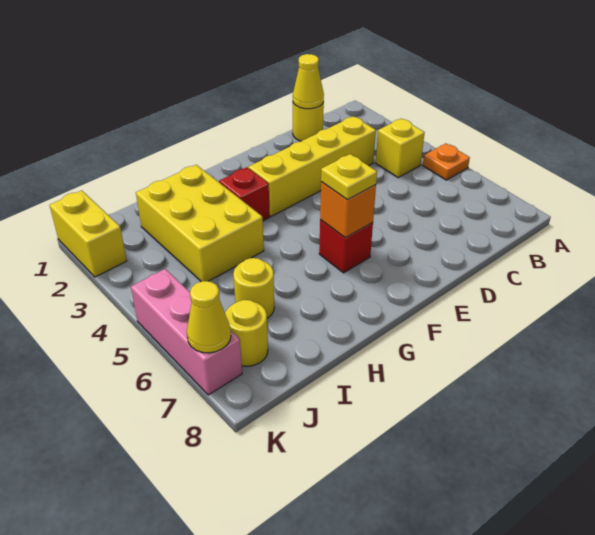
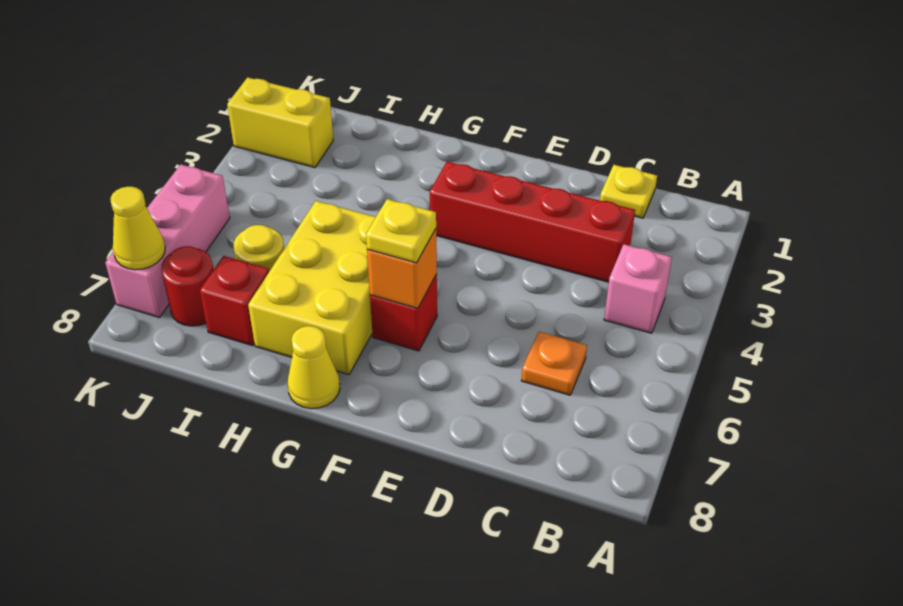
orange plate A5 level 1 -> orange plate C6 level 1
yellow brick B4 level 1 -> pink brick B4 level 1
yellow round brick C1 level 1 -> yellow plate C1 level 1
yellow cone C1 level 2 -> yellow cone G8 level 1
yellow brick C3:F3 level 1 -> red brick C3:F3 level 1
red brick G3 level 1 -> red brick I7 level 1
yellow brick H2:I4 level 1 -> yellow brick G5:H7 level 1
yellow round brick J7 level 1 -> red round brick J7 level 1
yellow brick K1:K2 level 1 -> yellow brick J2:K2 level 1

